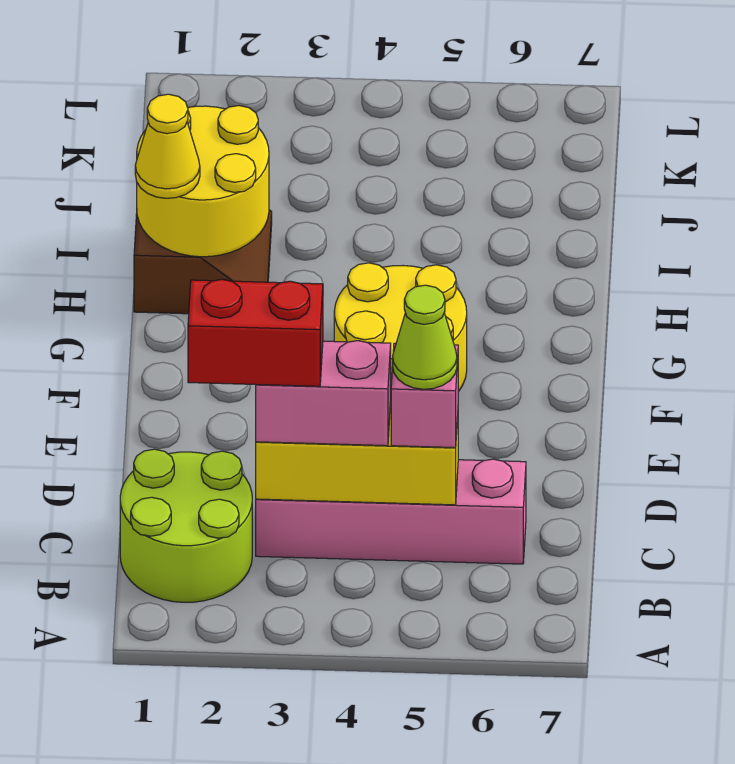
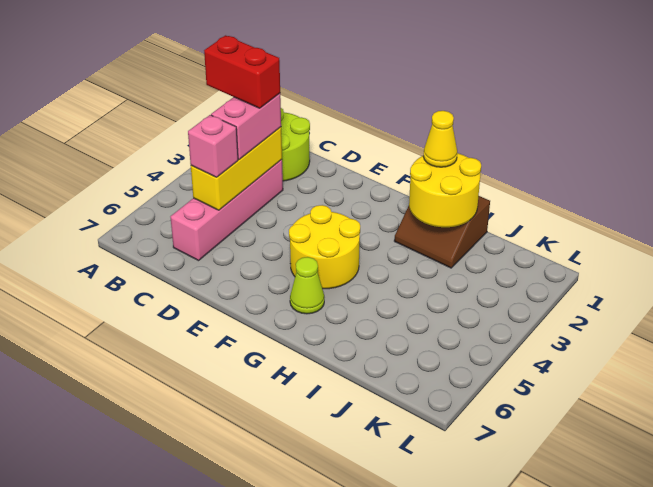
red brick C2:C3 level 4 -> red brick B3:C3 level 4
lime cone C5 level 4 -> lime cone G6 level 1

